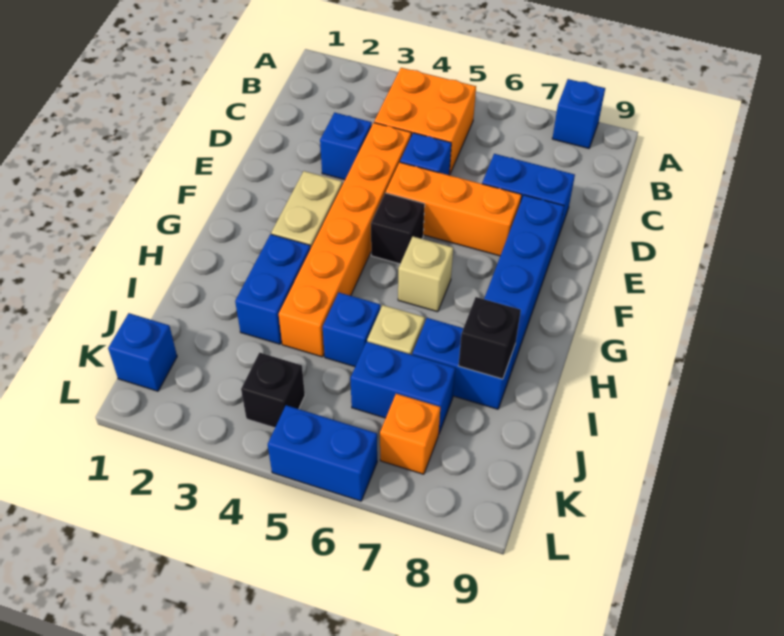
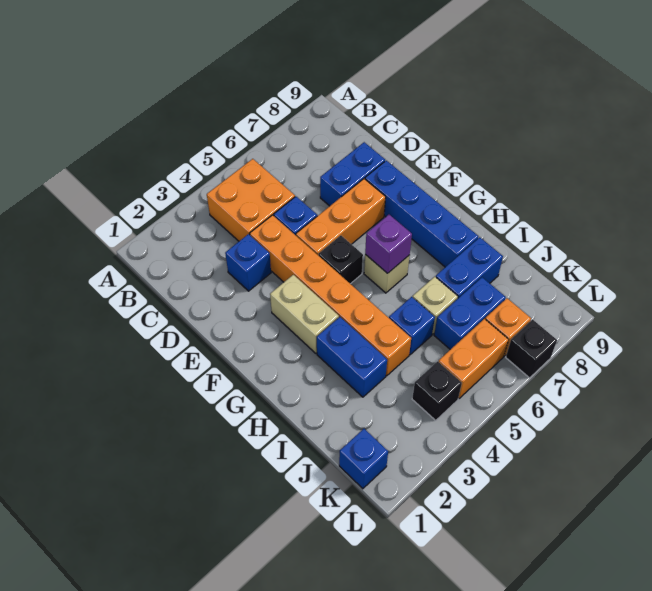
blue brick A8 level 1 -> none
none -> purple brick G6 level 2
black brick I8 level 2 -> black brick L7 level 1
none -> orange brick K5:K6 level 1
blue brick L5:L6 level 1 -> none

